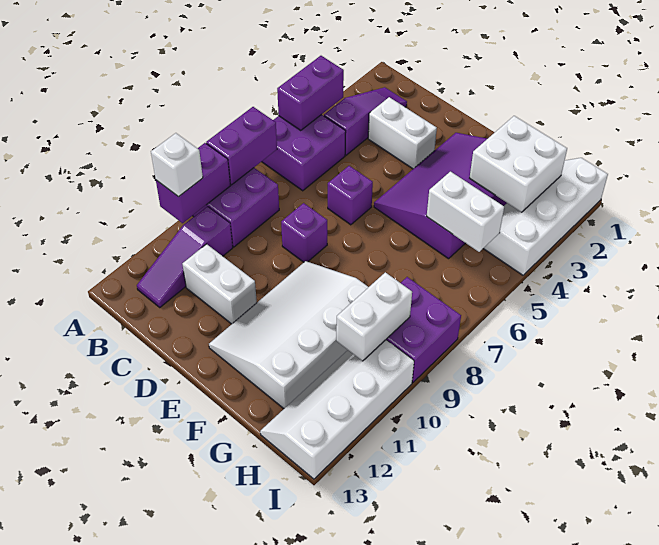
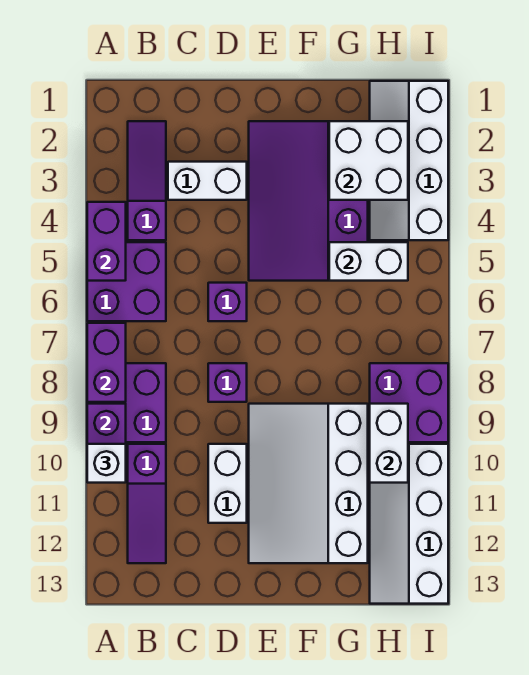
white brick C11:D11 level 1 -> white brick D10:D11 level 1

